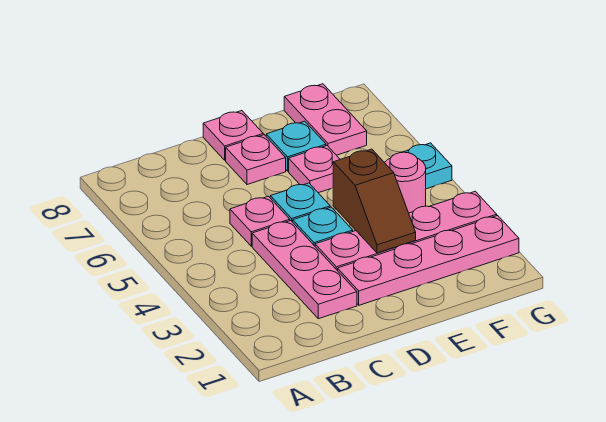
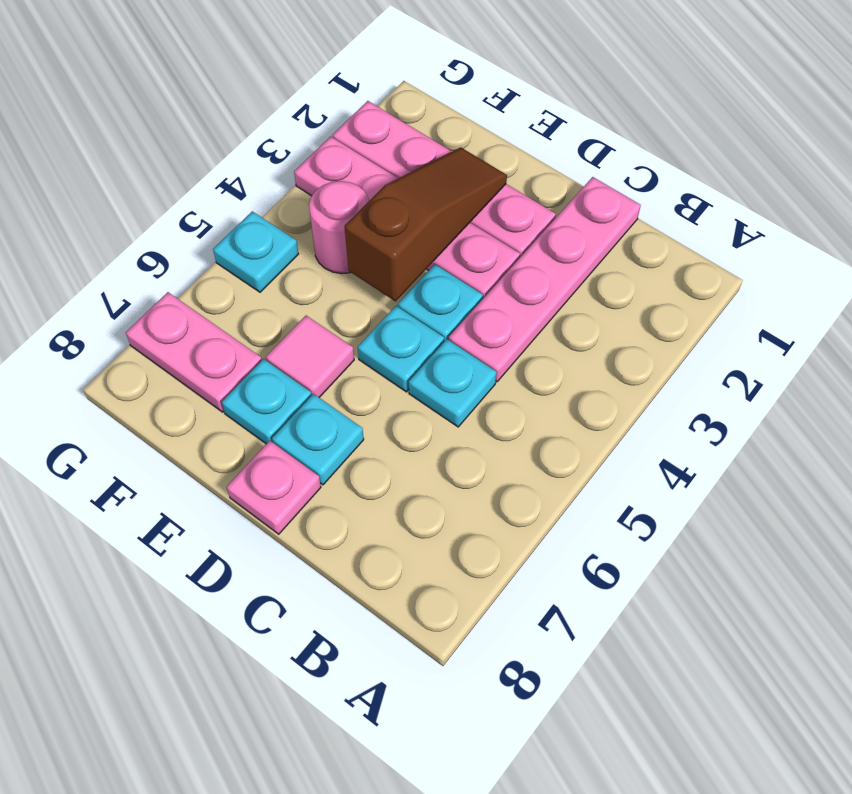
pink plate C2:C4 level 1 -> pink plate C1:C4 level 1
pink plate C5 level 1 -> cyan plate C5 level 1
pink plate D7 level 1 -> cyan plate D7 level 1
brown slope E3:E4 level 2 top 4 -> brown slope E2:E4 level 2 top 4
pink plate E6 level 1 -> pink tile E6 level 1
pink plate F7:F8 level 1 -> pink plate F7:G7 level 1

